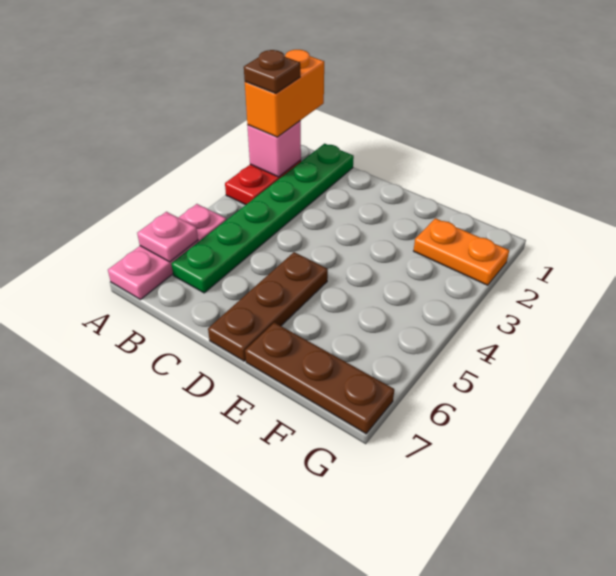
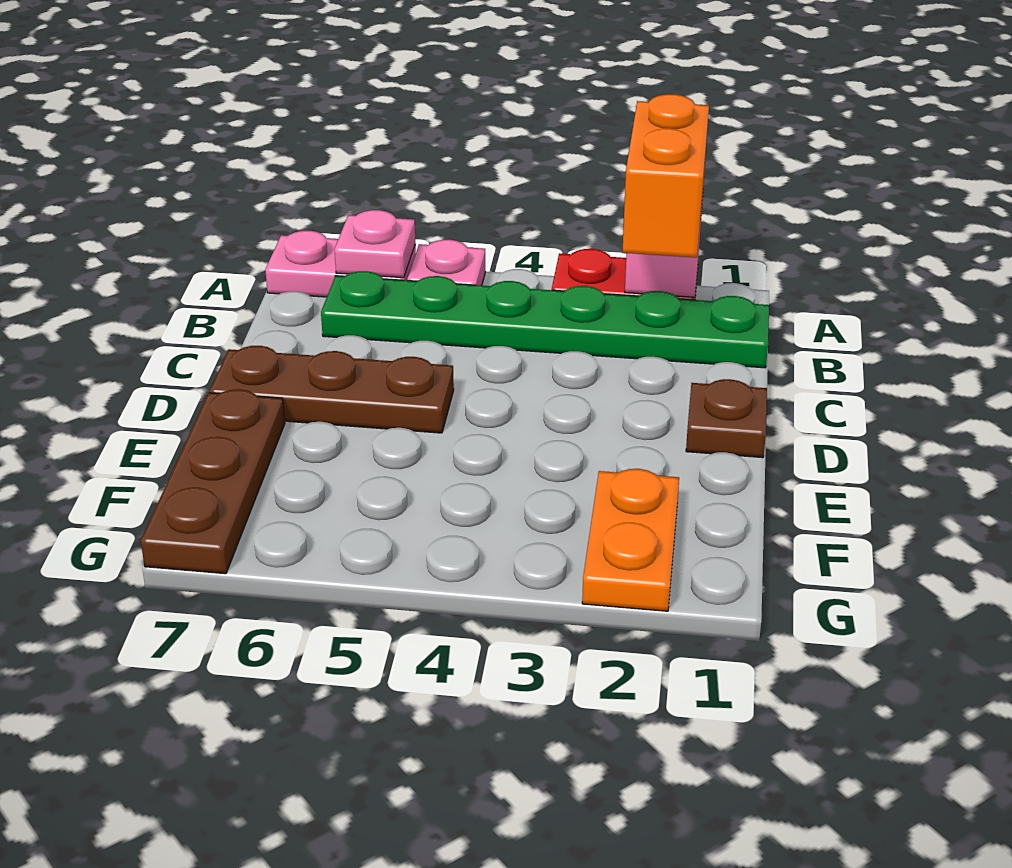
orange brick A1:A2 level 3 -> orange brick A2:B2 level 3
brown plate A2 level 4 -> brown plate D1 level 1

